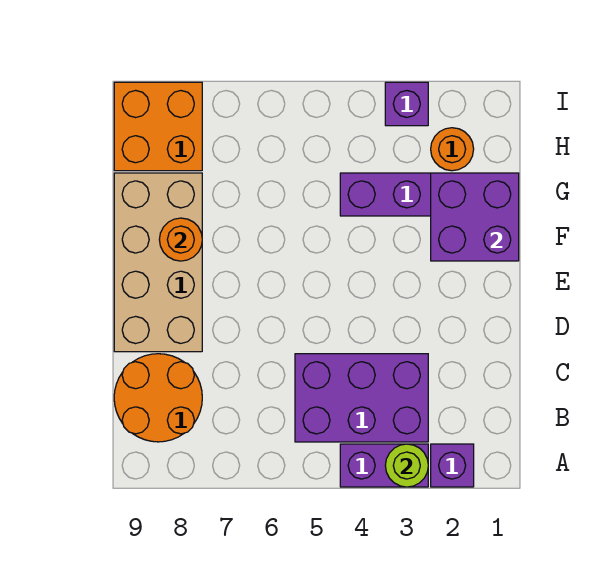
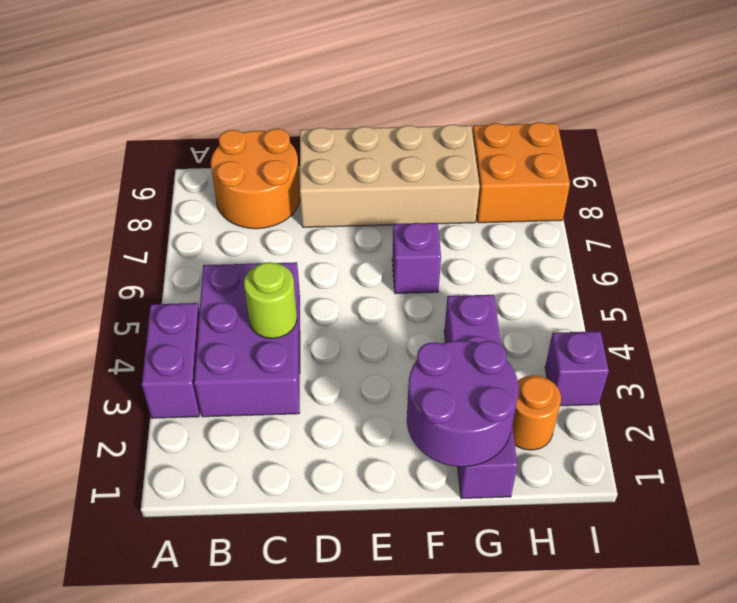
purple brick A2 level 1 -> purple brick F6 level 1
lime round brick A3 level 2 -> lime round brick C4 level 2
purple brick F1:G2 level 2 -> purple round brick F1:G2 level 2
orange round brick F8 level 2 -> none

